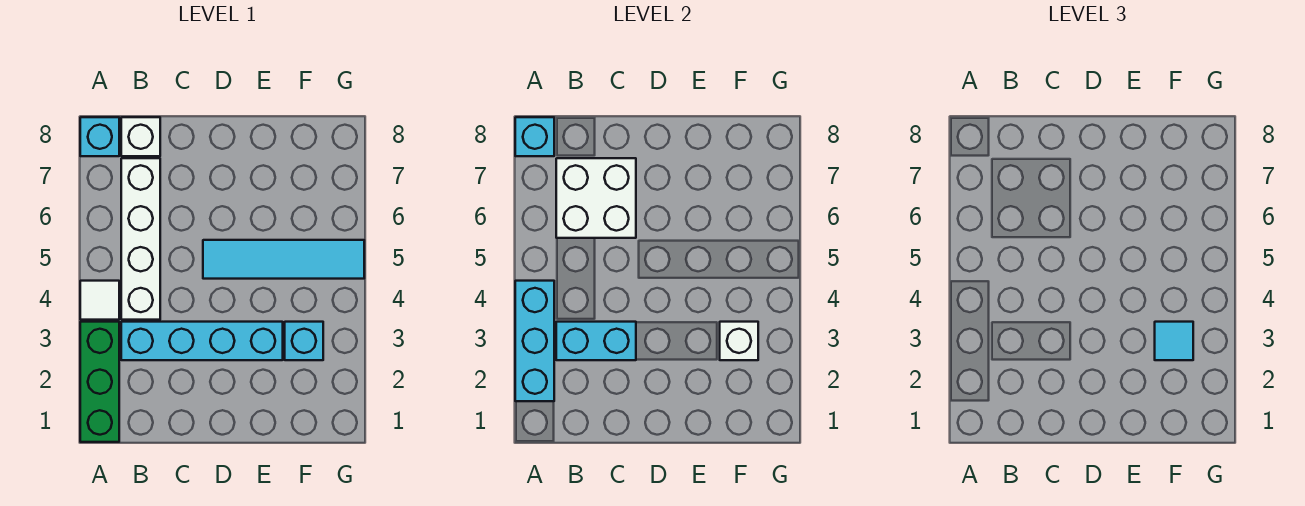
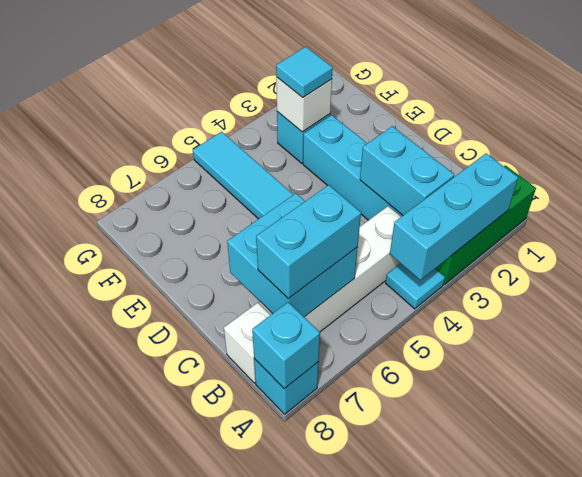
white tile A4 level 1 -> cyan tile A4 level 1
white brick B6:C7 level 2 -> cyan brick B6:C7 level 2
none -> cyan brick B6:B7 level 3

